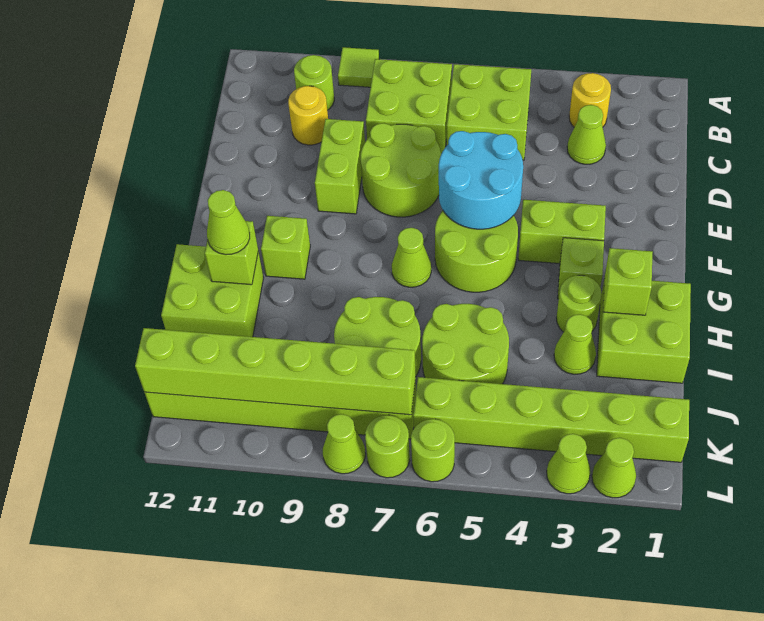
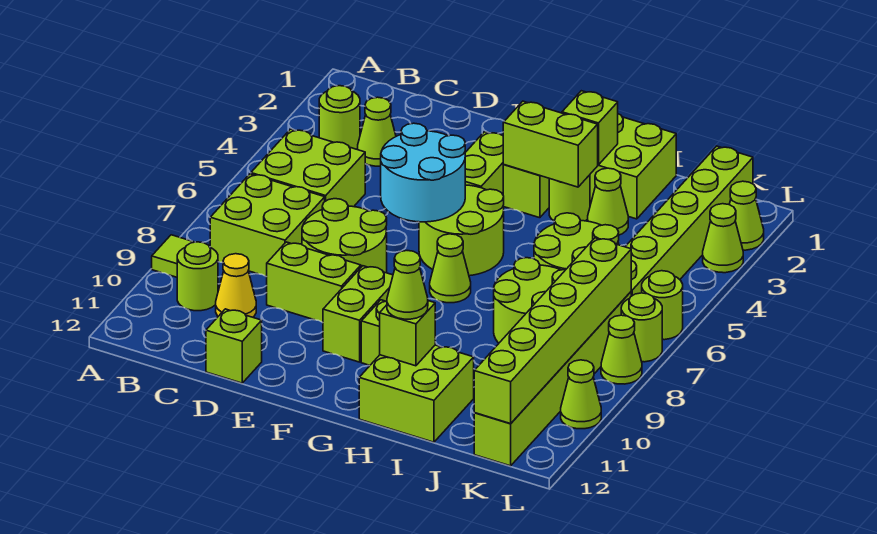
yellow round brick B3 level 1 -> lime round brick B3 level 1
yellow round brick C10 level 1 -> yellow cone C10 level 1
none -> lime brick D12 level 1
none -> lime brick F9:F10 level 1
none -> lime brick G3:H3 level 2
none -> lime cone L10 level 1

